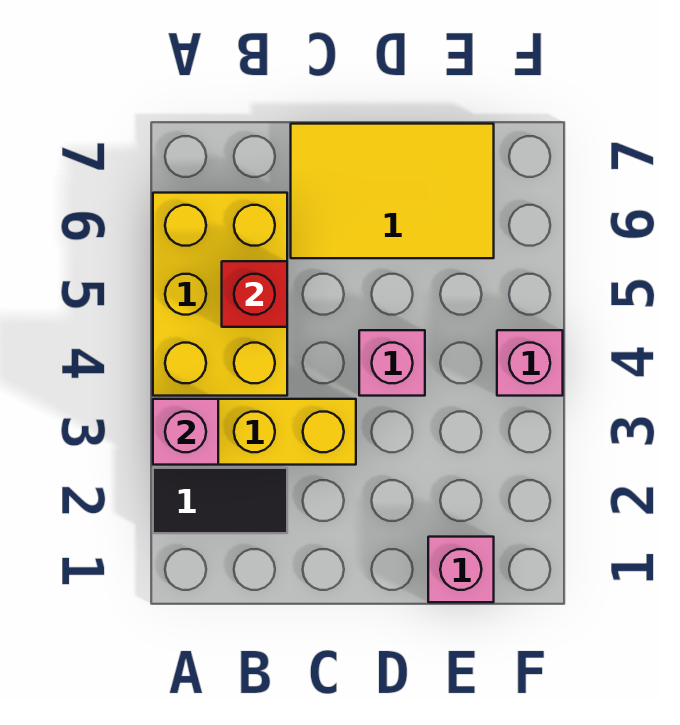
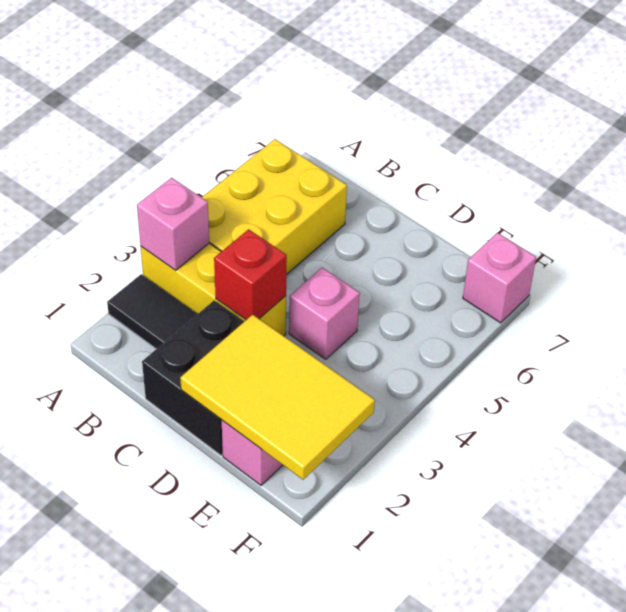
red brick B5 level 2 -> red brick C3 level 2
none -> black brick C1:D2 level 1
yellow tile C6:E7 level 1 -> yellow tile D1:F2 level 2
pink brick F4 level 1 -> pink brick F7 level 1

